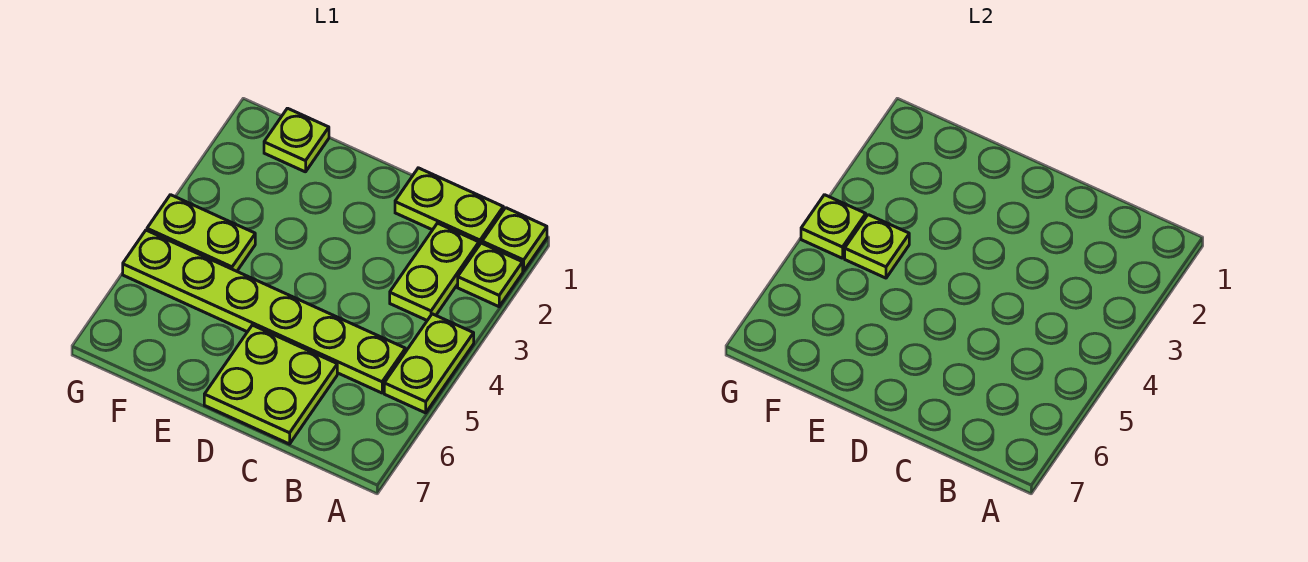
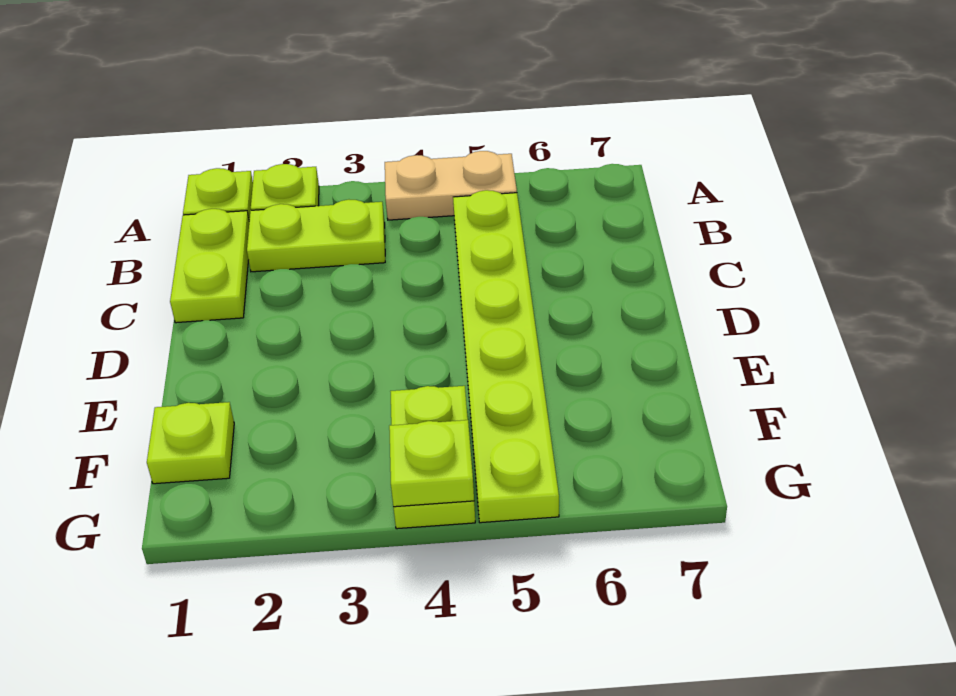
lime plate A4:A5 level 1 -> tan plate A4:A5 level 1
lime plate C6:D7 level 1 -> none
lime plate F4 level 2 -> none

